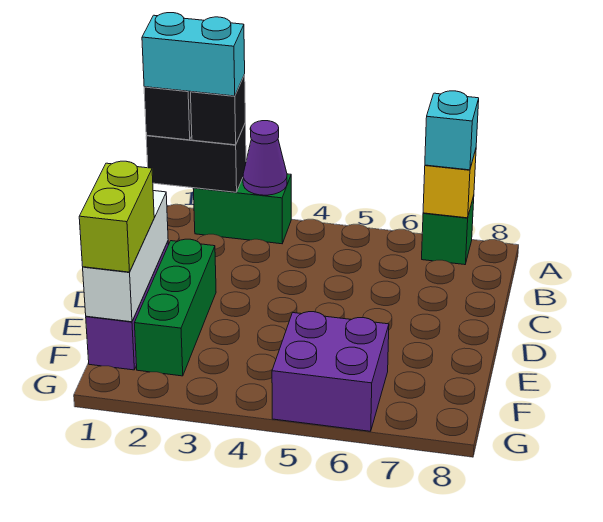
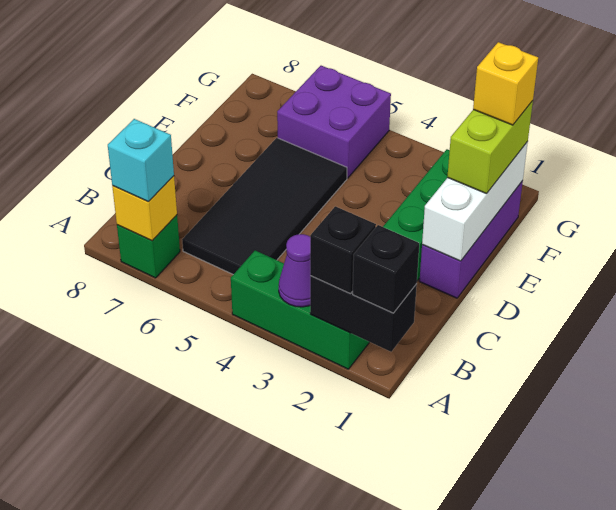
cyan brick A1:A2 level 4 -> none
green brick A2:A3 level 1 -> green brick A2:A4 level 1
none -> black tile B5:E6 level 1
none -> yellow brick F1 level 4

